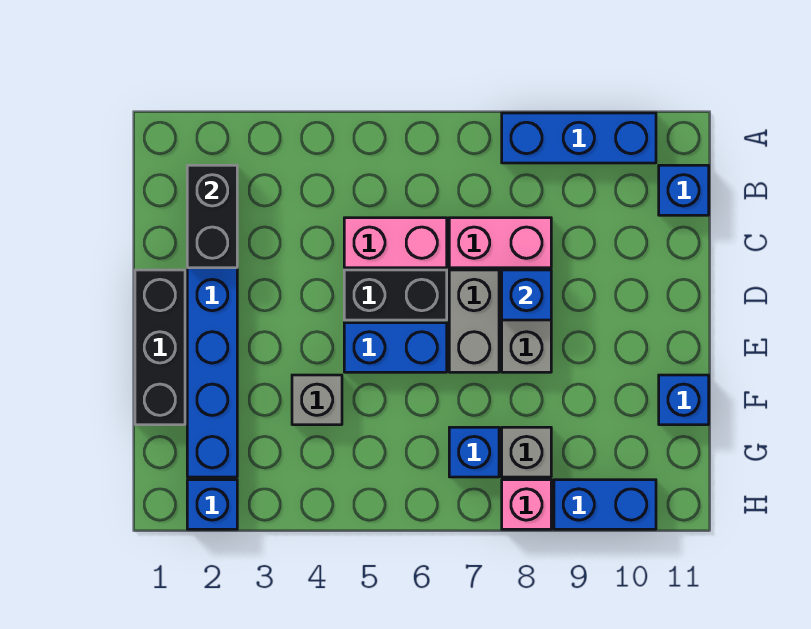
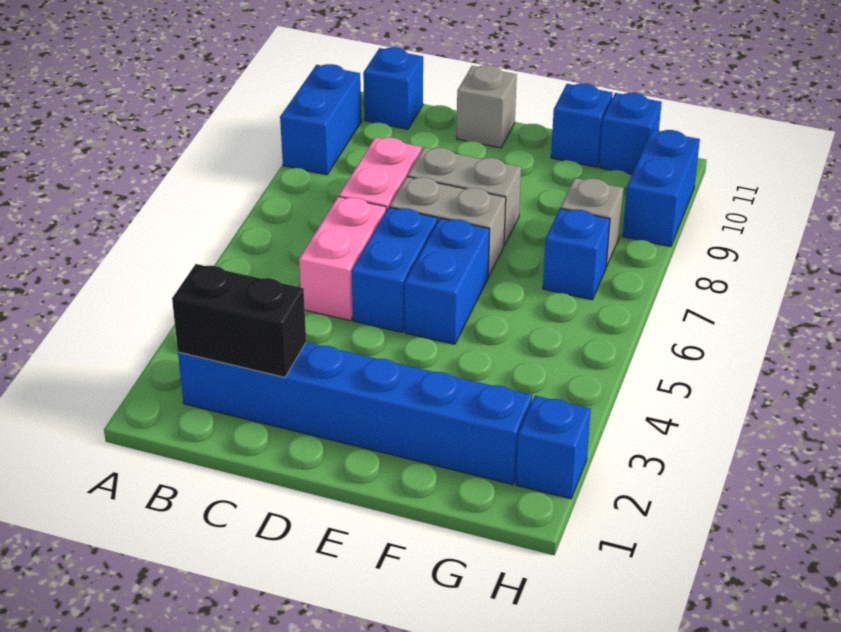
blue brick A8:A10 level 1 -> blue brick A9:A10 level 1
black brick D1:F1 level 1 -> none
black brick D5:D6 level 1 -> blue brick D5:D6 level 1
blue brick D8 level 2 -> blue brick G11 level 1
grey brick F4 level 1 -> grey brick D11 level 1
pink brick H8 level 1 -> none

